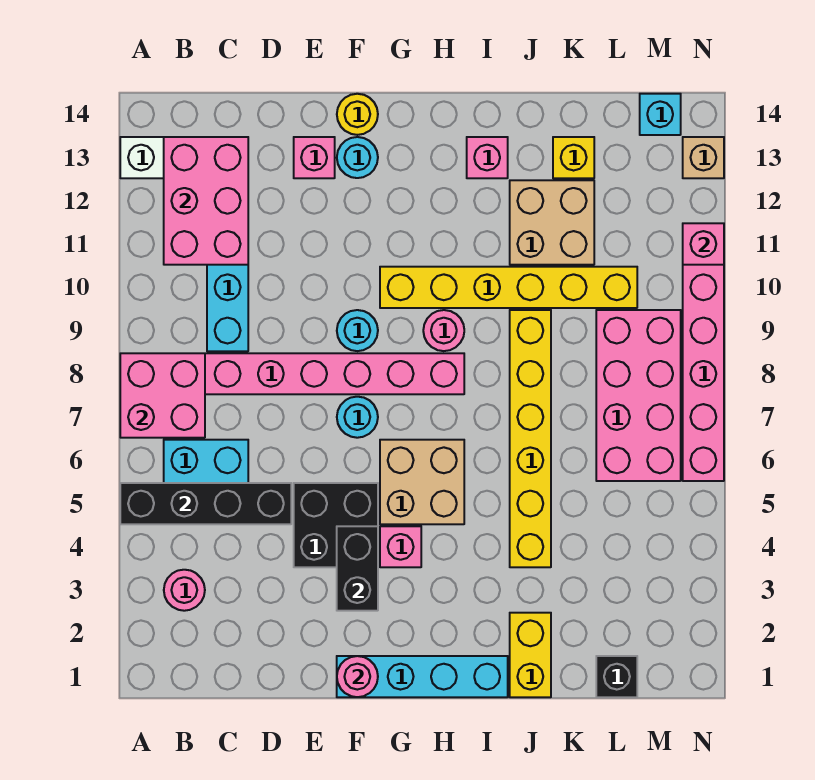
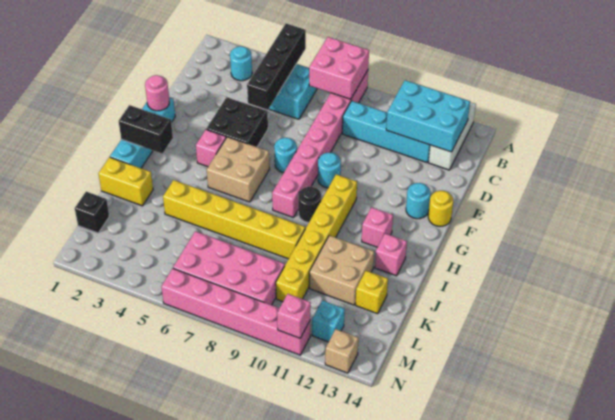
pink round brick B3 level 1 -> cyan round brick B3 level 1
pink brick B11:C13 level 2 -> cyan brick B11:C13 level 2
pink brick E13 level 1 -> pink brick H12 level 1
black brick F3:F4 level 2 -> black brick H1:H2 level 2
pink round brick H9 level 1 -> black round brick H9 level 1
cyan brick M14 level 1 -> cyan brick M12 level 1

